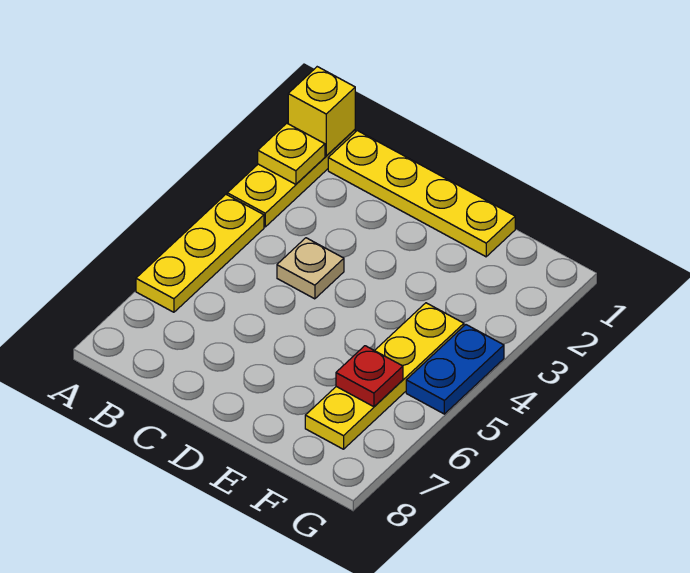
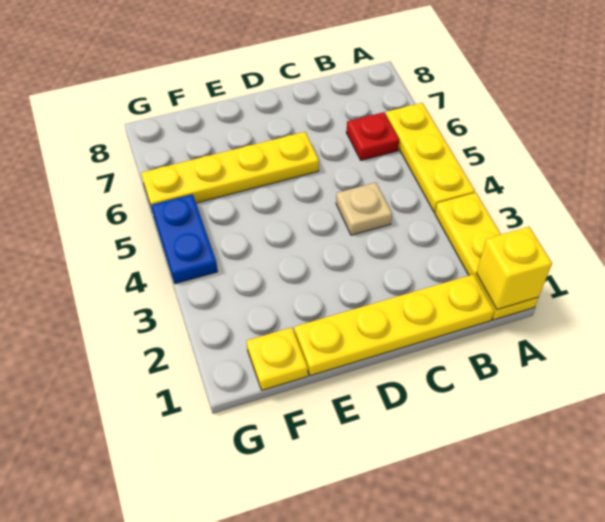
yellow plate A2 level 2 -> yellow plate F1 level 1
yellow plate F4:F7 level 1 -> yellow plate D6:G6 level 1
red plate F6 level 2 -> red plate B6 level 1

